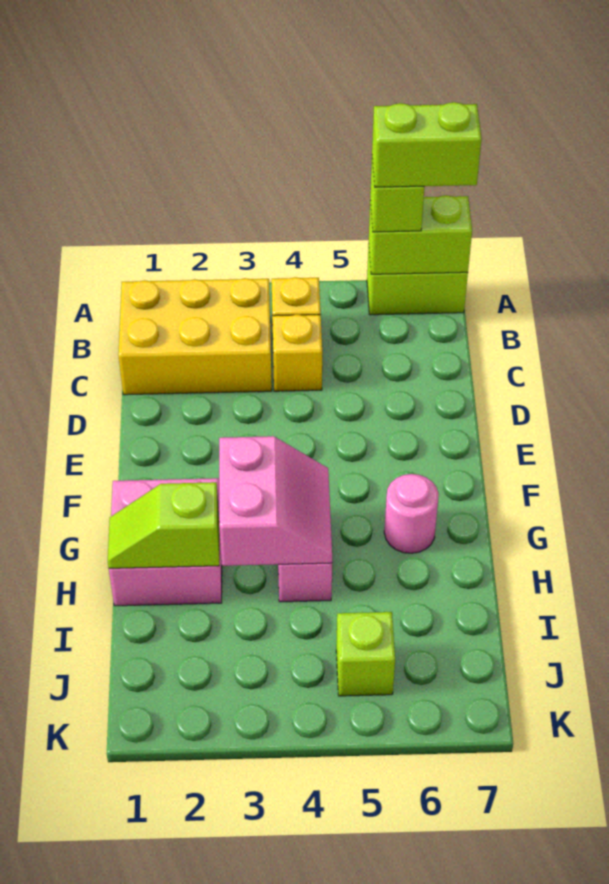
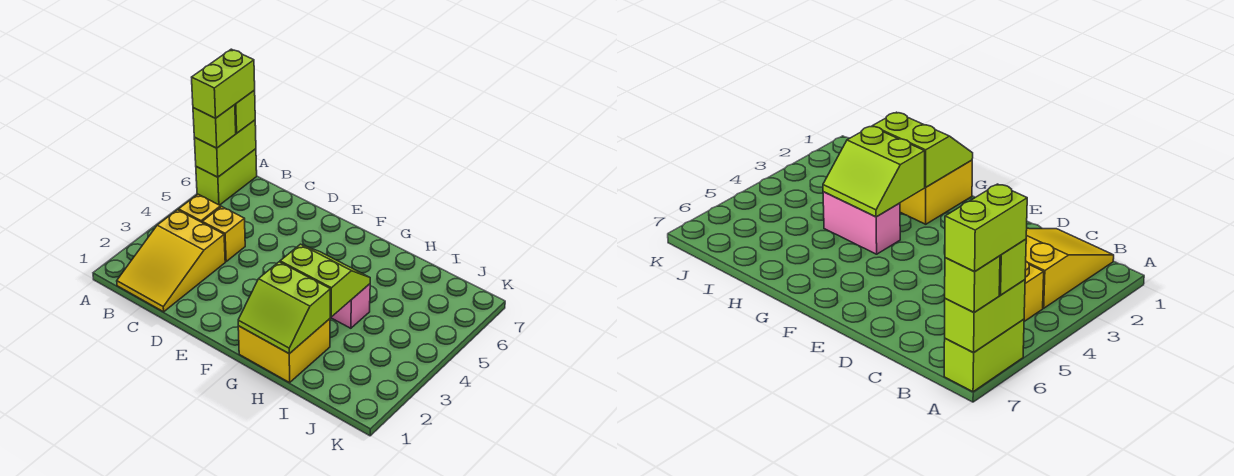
yellow brick B1:C3 level 1 -> yellow slope B1:C3 level 1 top 3
pink brick G1:H2 level 1 -> yellow brick G1:H2 level 1
pink slope G3:H4 level 2 top 3 -> lime slope G3:H4 level 2 top 3
pink round brick G6 level 1 -> none
lime slope H1:H2 level 2 top 2 -> lime slope G1:H2 level 2 top 2
lime brick J5 level 1 -> lime brick A7 level 3

